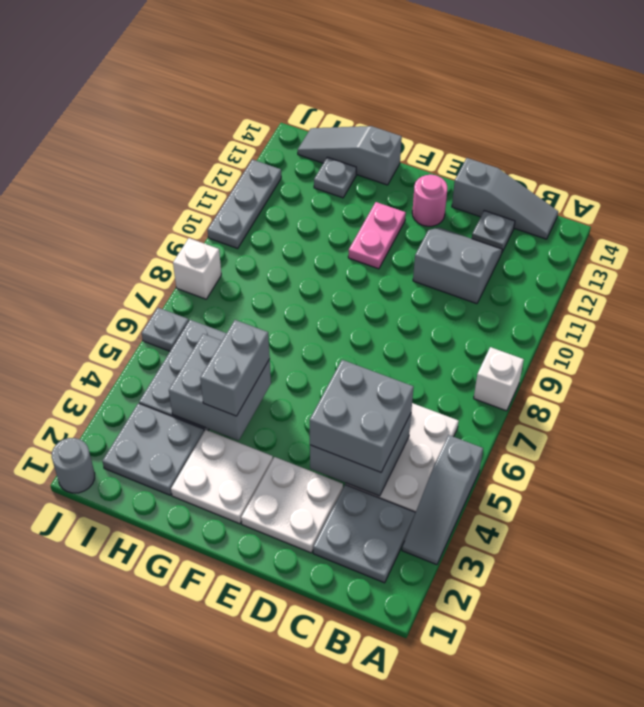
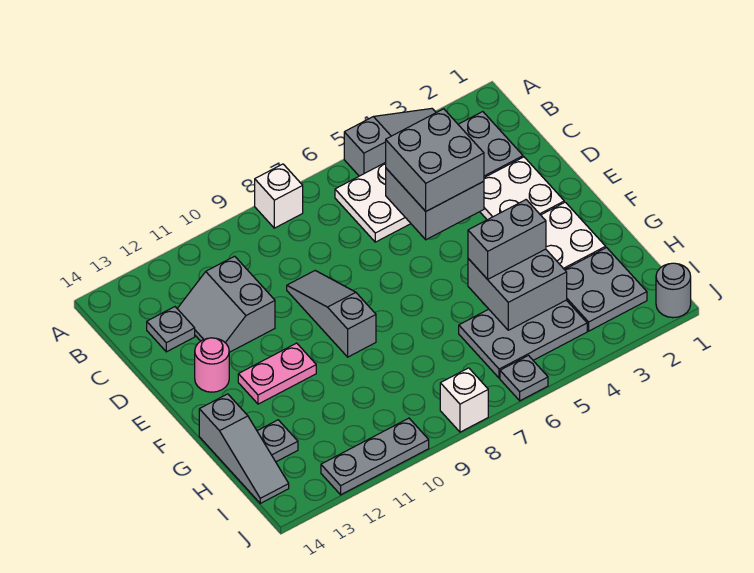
grey slope B14:D14 level 1 top D -> grey slope D9:F9 level 1 top F

